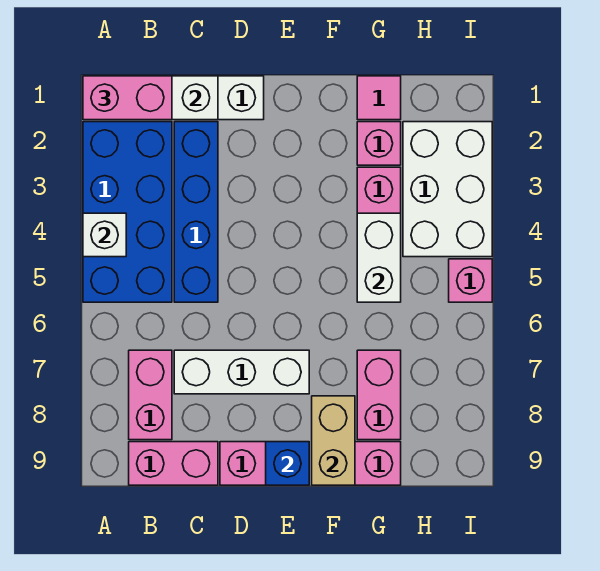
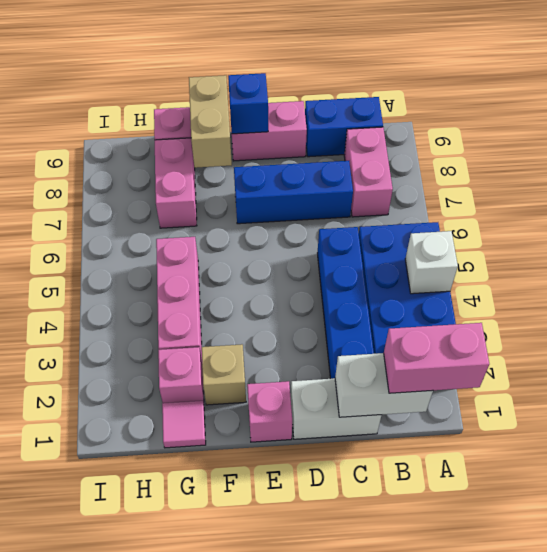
pink brick B9:C9 level 1 -> blue brick B9:C9 level 1
white brick C7:E7 level 1 -> blue brick C7:E7 level 1
none -> tan brick F2 level 1
white brick G4:G5 level 2 -> none
white brick H2:I4 level 1 -> none
pink brick I5 level 1 -> pink brick E1 level 1

